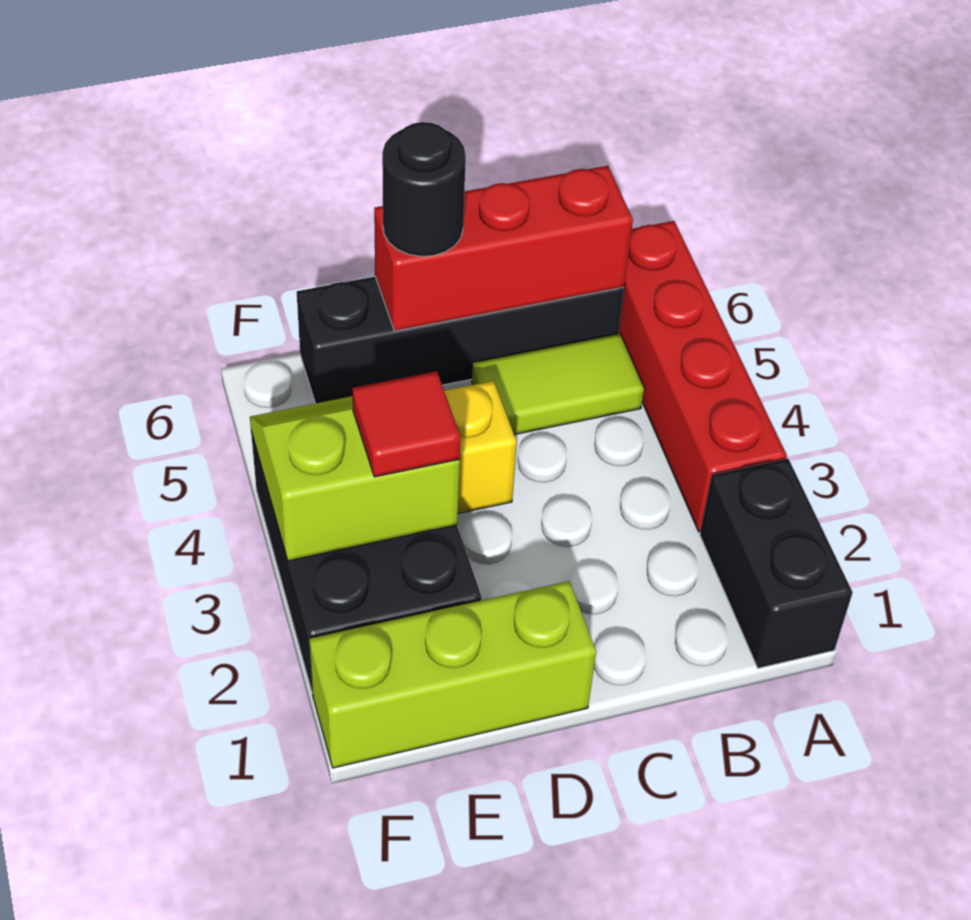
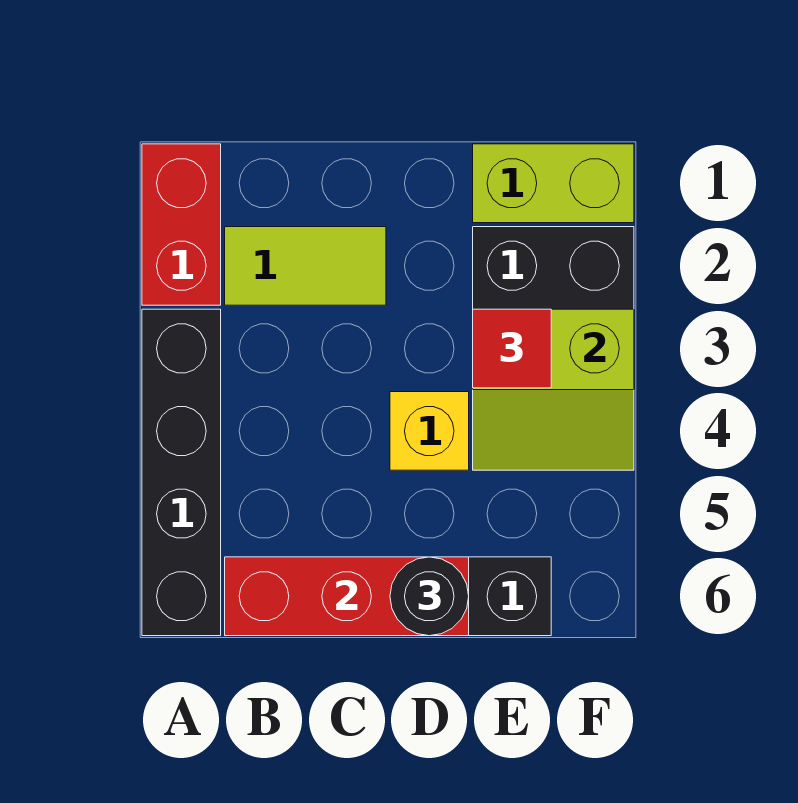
black brick A1:A2 level 1 -> red brick A1:A2 level 1
red brick A3:A6 level 1 -> black brick A3:A6 level 1
lime tile B5:C5 level 1 -> lime tile B2:C2 level 1
lime brick D1:F1 level 1 -> lime brick E1:F1 level 1

